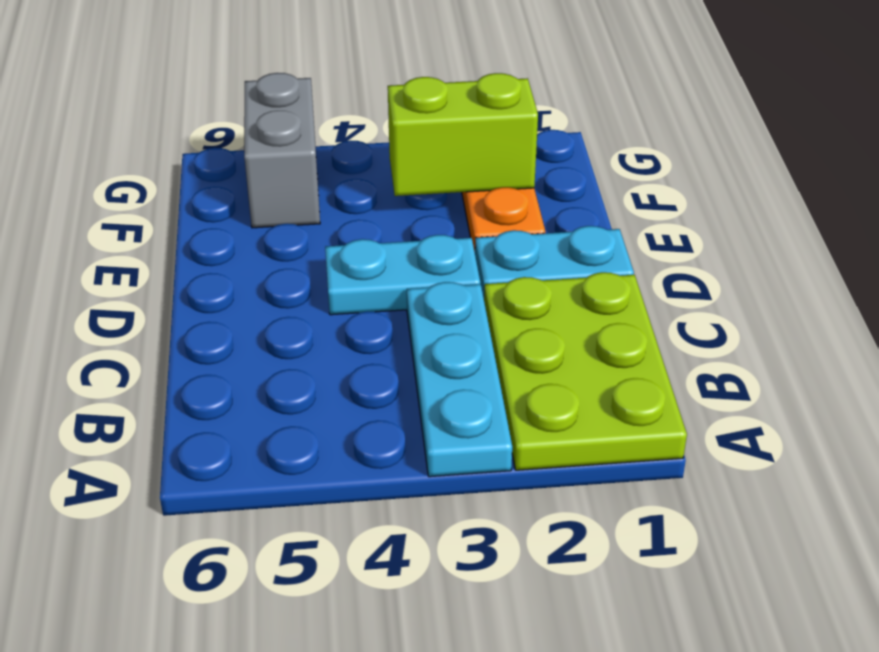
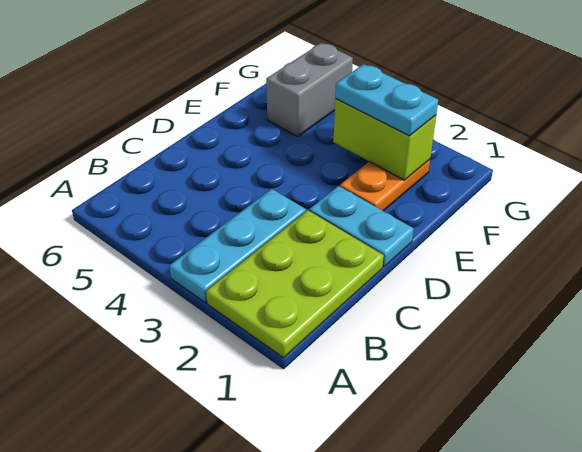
cyan plate D3:D4 level 1 -> cyan plate F2:F3 level 3

